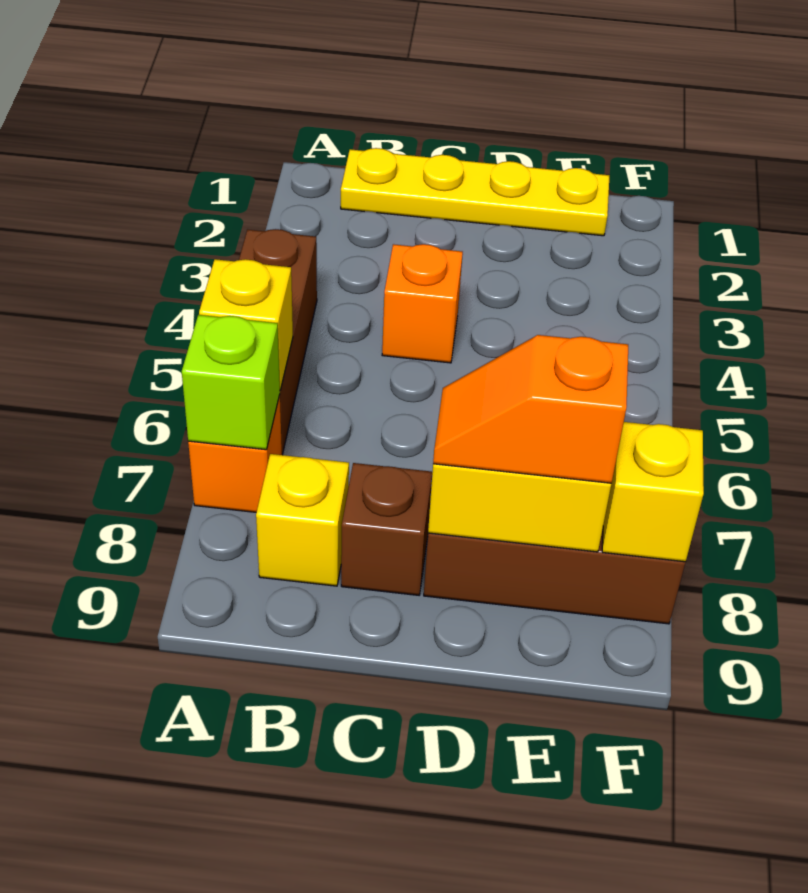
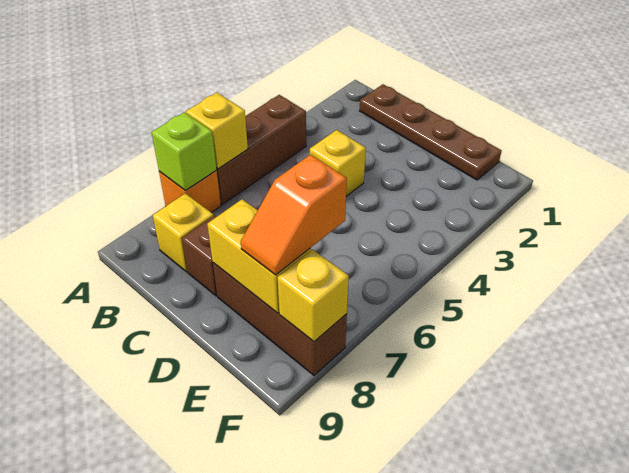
yellow plate B1:E1 level 1 -> brown plate B1:E1 level 1
orange brick C4 level 1 -> yellow brick C4 level 1
orange slope D8:E8 level 3 top E -> orange slope E7:E8 level 3 top 7

